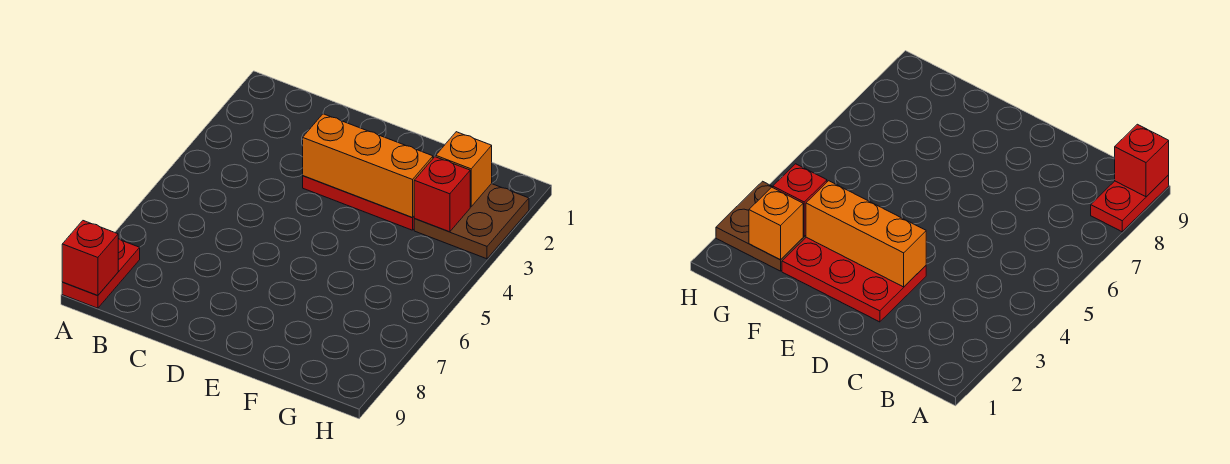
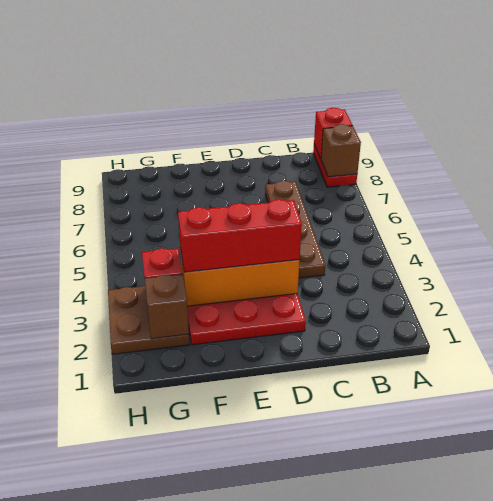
none -> brown brick A8 level 2
none -> brown plate C4:C7 level 1
none -> red brick D3:F3 level 3
orange brick G2 level 2 -> brown brick G2 level 2

